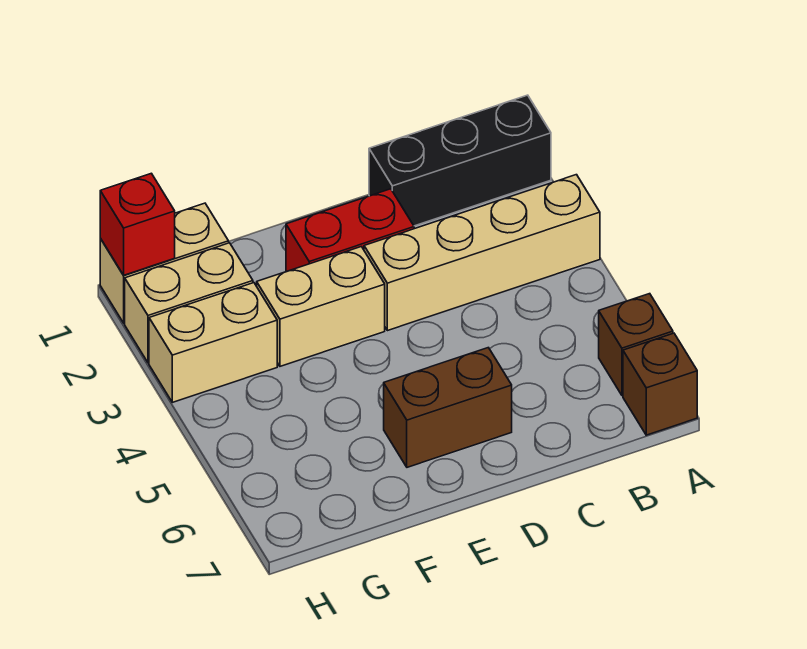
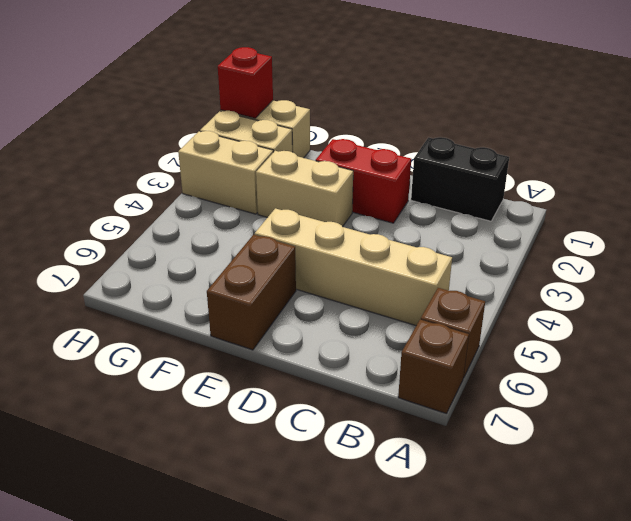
black brick A1:C1 level 1 -> black brick B1:C1 level 1
tan brick A3:D3 level 1 -> tan brick B5:E5 level 1
brown brick D6:E6 level 1 -> brown brick E6:E7 level 1

